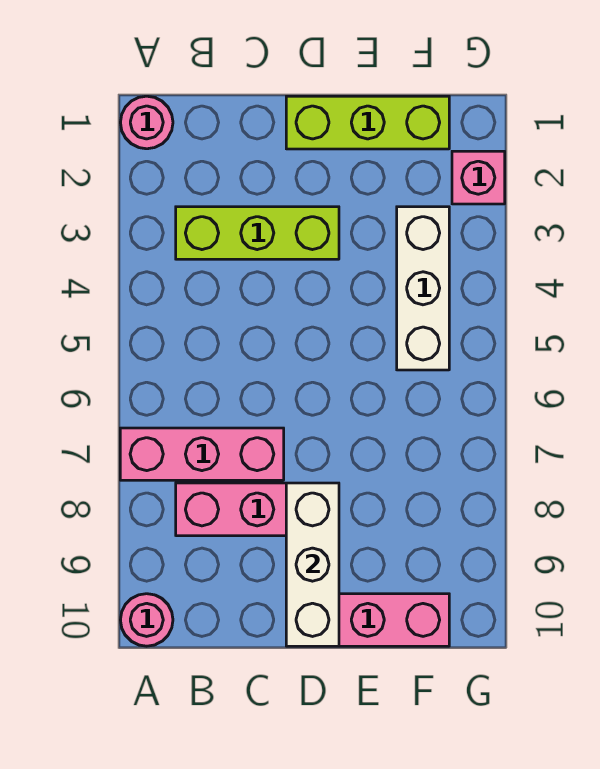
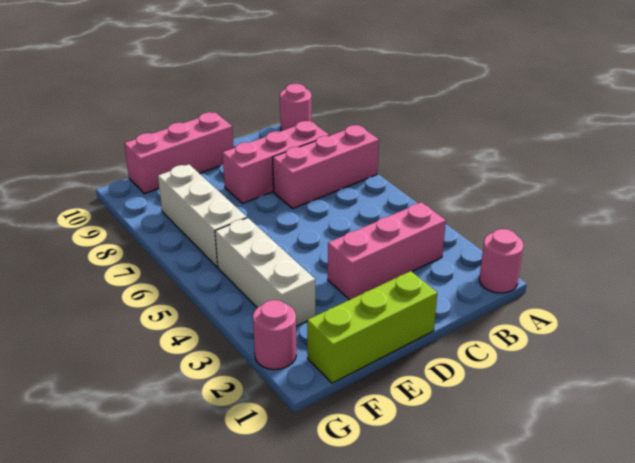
lime brick B3:D3 level 1 -> pink brick B3:D3 level 1
white brick D8:D10 level 2 -> white brick F6:F8 level 1
pink brick G2 level 1 -> pink round brick G2 level 1

